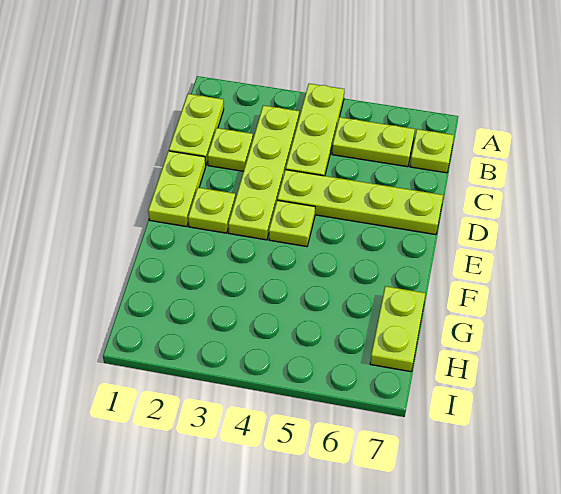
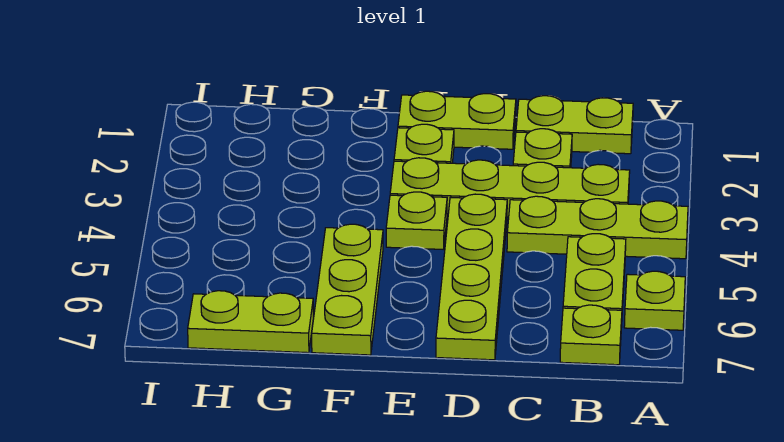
none -> lime plate A6 level 1
none -> lime plate F5:F7 level 1

